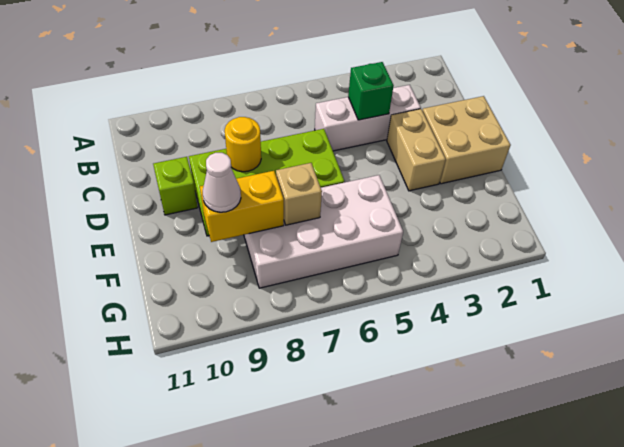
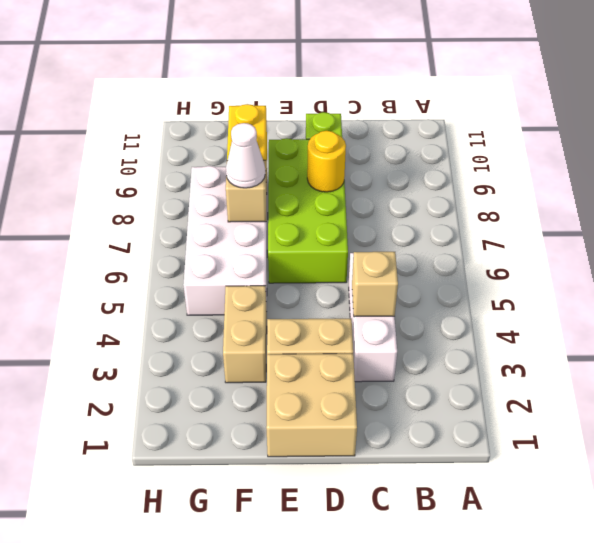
green brick C4 level 2 -> tan brick C4 level 2
none -> tan brick F3:F4 level 1
white cone F9 level 3 -> white cone F7 level 3

